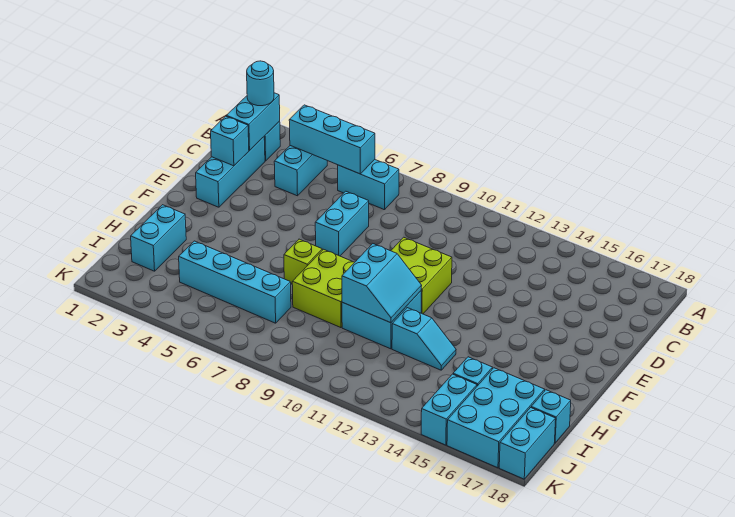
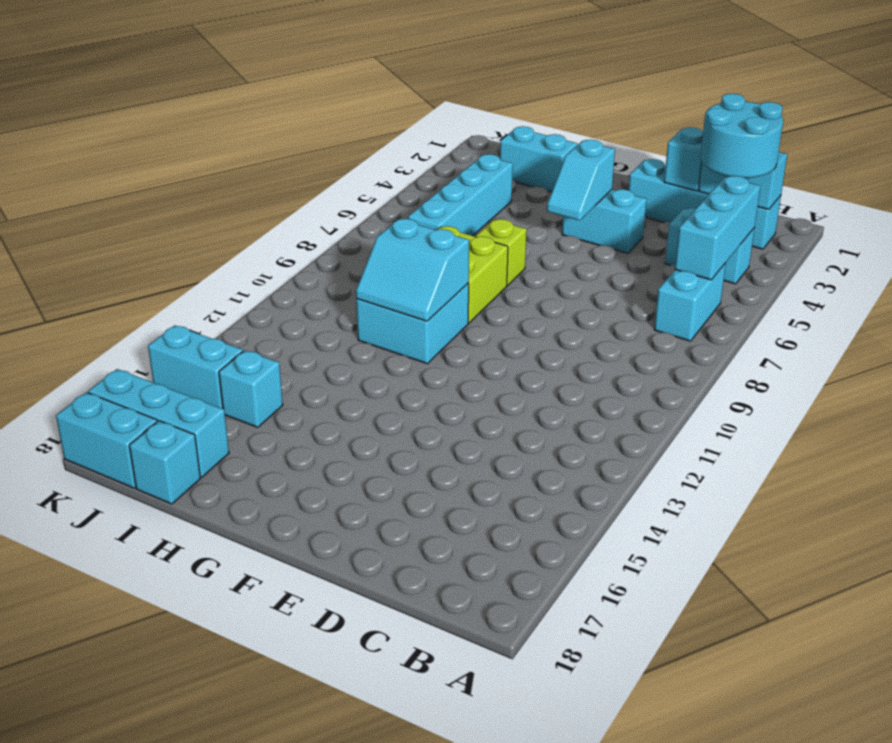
cyan round brick B2 level 3 -> cyan round brick B2:C3 level 3
cyan brick D7:E7 level 1 -> cyan brick E4:F4 level 1
lime brick E10:F11 level 1 -> none
cyan slope H12:H13 level 1 top 12 -> cyan slope F4:F5 level 2 top 4
cyan brick I16:K17 level 1 -> cyan brick I17:K17 level 1

